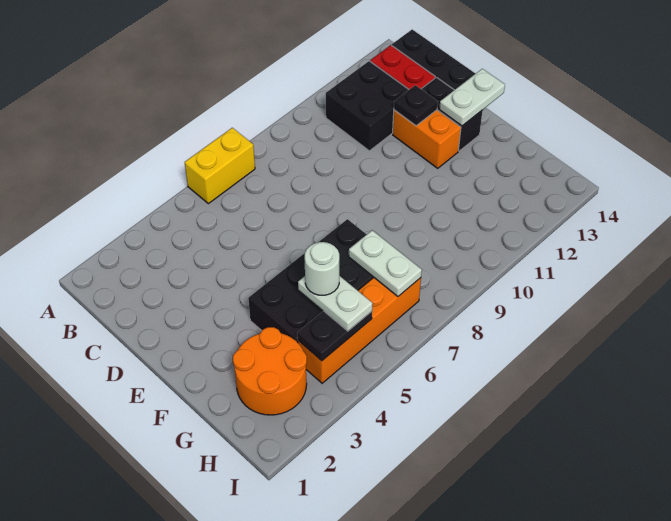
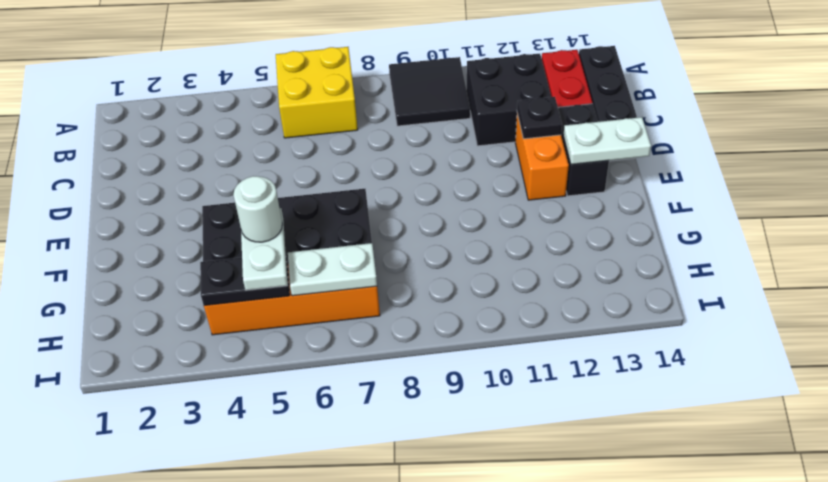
yellow brick A6:A7 level 1 -> yellow brick A6:B7 level 1
none -> black tile A9:B10 level 1
orange round brick G2:H3 level 1 -> none
white plate G7:H7 level 2 -> white plate H6:H7 level 2

